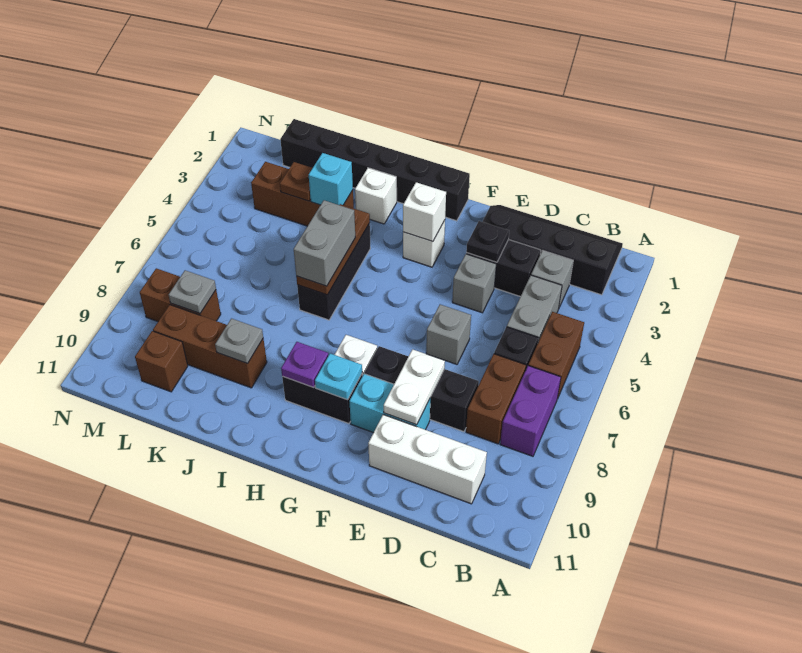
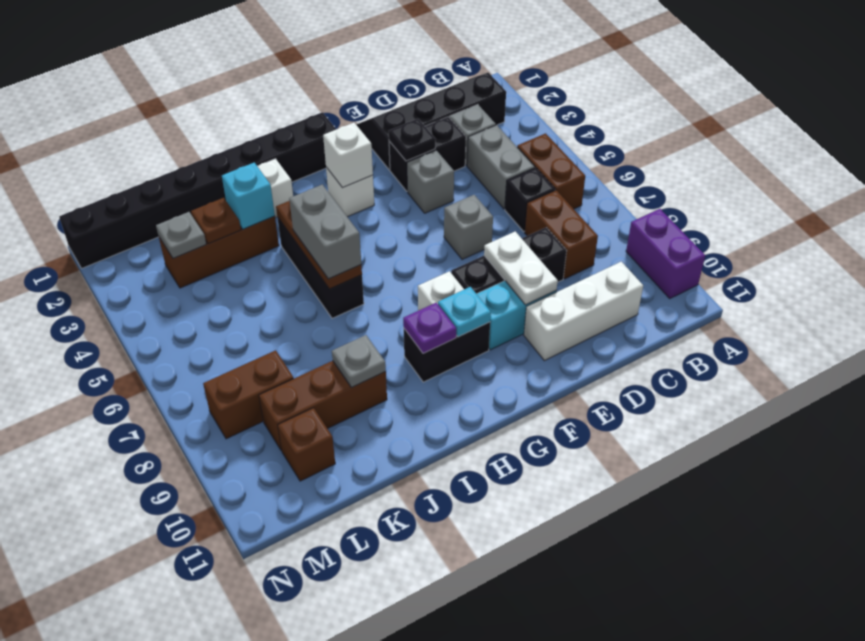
purple brick B7:B8 level 1 -> purple brick A9:A10 level 1
black brick G1:L1 level 1 -> black brick G1:N1 level 1
grey plate L8 level 2 -> grey plate L3 level 2

